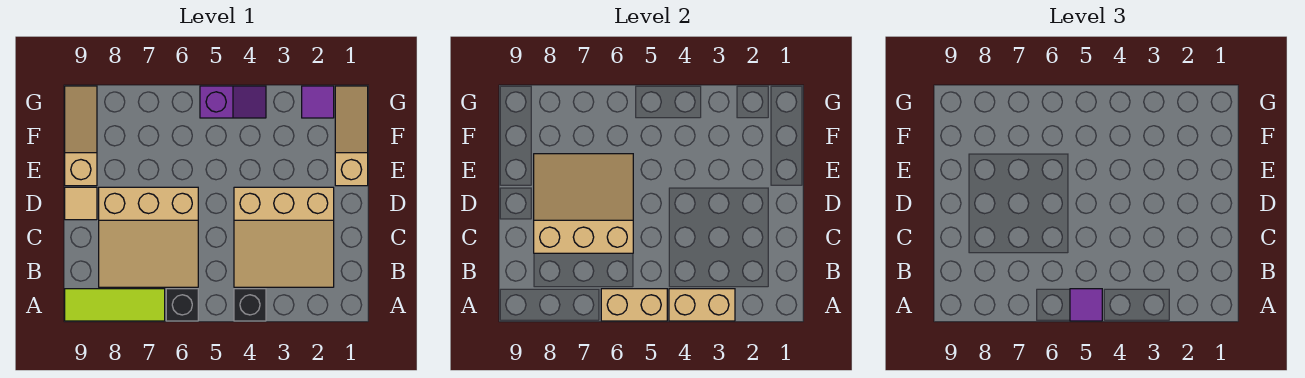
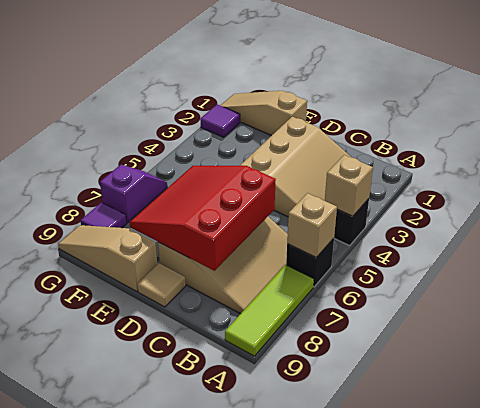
tan brick A3:A4 level 2 -> tan brick A4 level 2
tan brick A5:A6 level 2 -> tan brick A6 level 2
purple tile A5 level 3 -> purple tile G8 level 1
tan slope C6:E8 level 2 top C -> red slope C6:E8 level 2 top C
purple slope G4:G5 level 1 top 5 -> purple slope G6:G7 level 1 top 7

